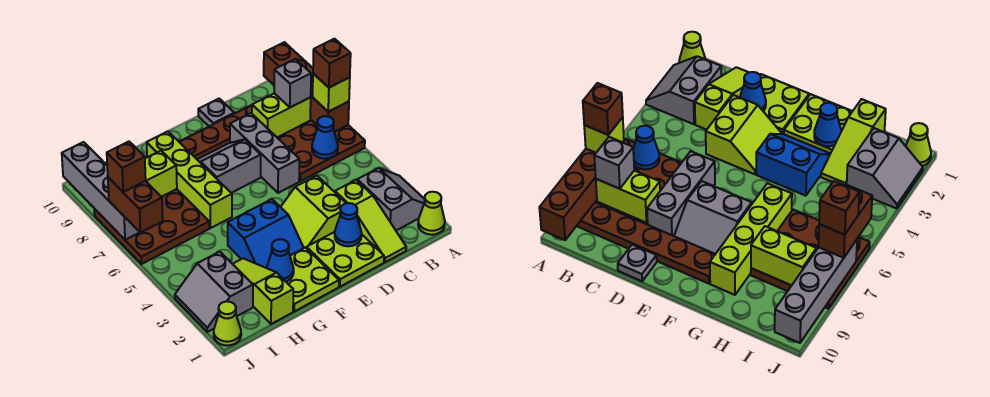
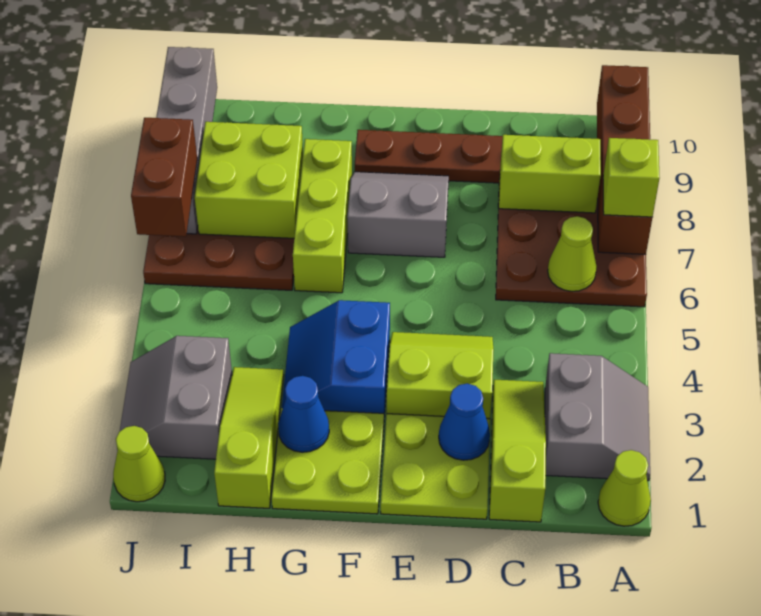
brown brick A7 level 4 -> none
blue cone B6 level 2 -> lime cone B6 level 2
grey brick B8 level 3 -> none
lime slope C1:C3 level 1 top 3 -> lime slope C1:C3 level 1 top 1
lime slope D3:E4 level 1 top D -> lime slope D3:E4 level 1 top 3
grey brick D6:D8 level 1 -> none
grey plate D10 level 1 -> none
blue slope F3:G4 level 1 top 4 -> blue slope F3:G4 level 1 top F
lime brick G6:G9 level 1 -> lime brick G6:G8 level 1
lime brick H8:I8 level 2 -> lime brick H7:I8 level 2
brown brick J7 level 4 -> none

